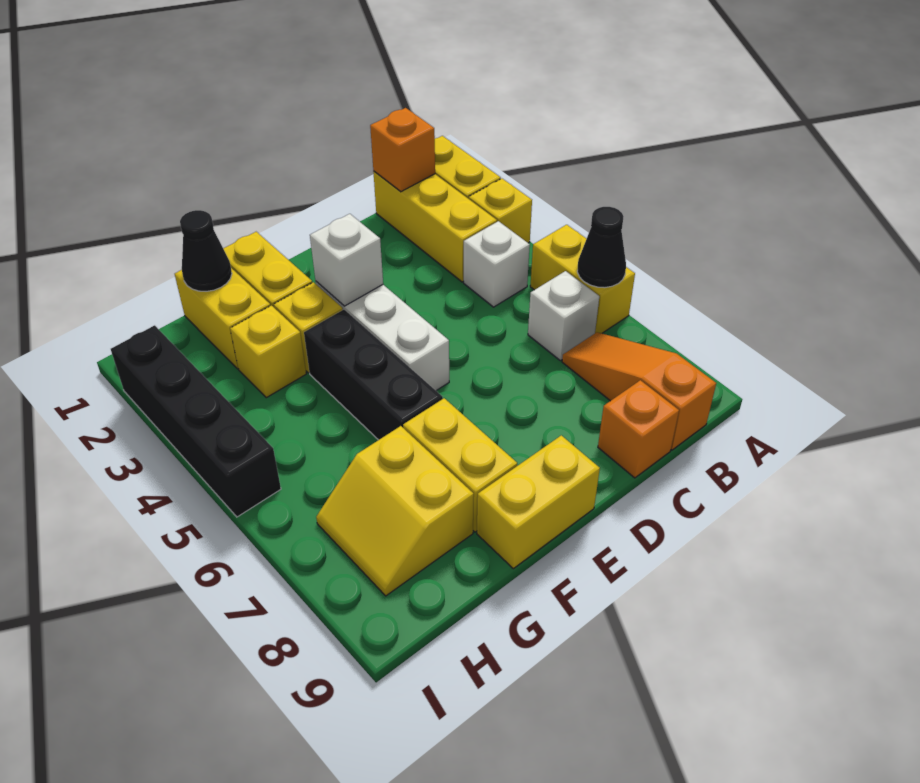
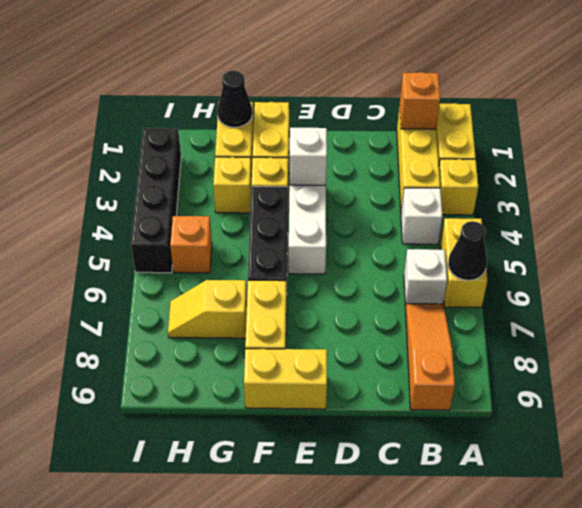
orange brick C9 level 1 -> orange brick H5 level 1
yellow slope G7:H8 level 1 top G -> yellow slope G7:H7 level 1 top G

